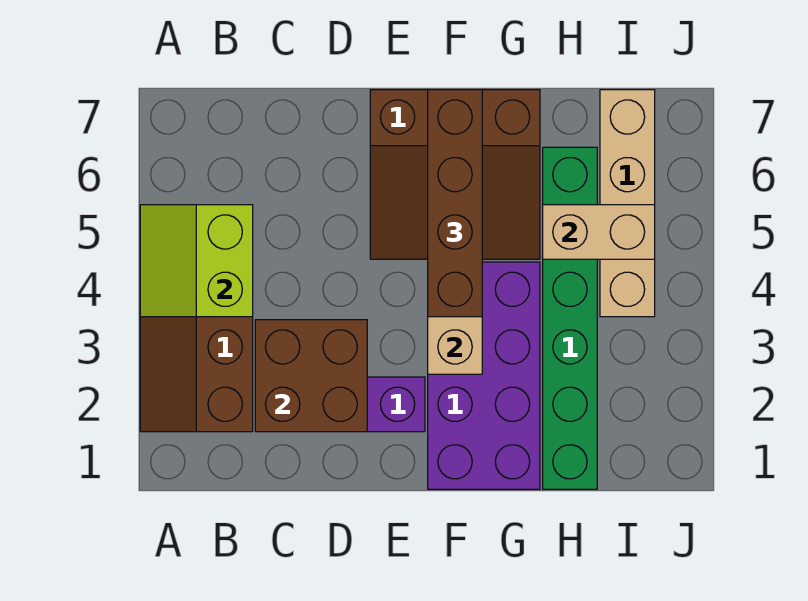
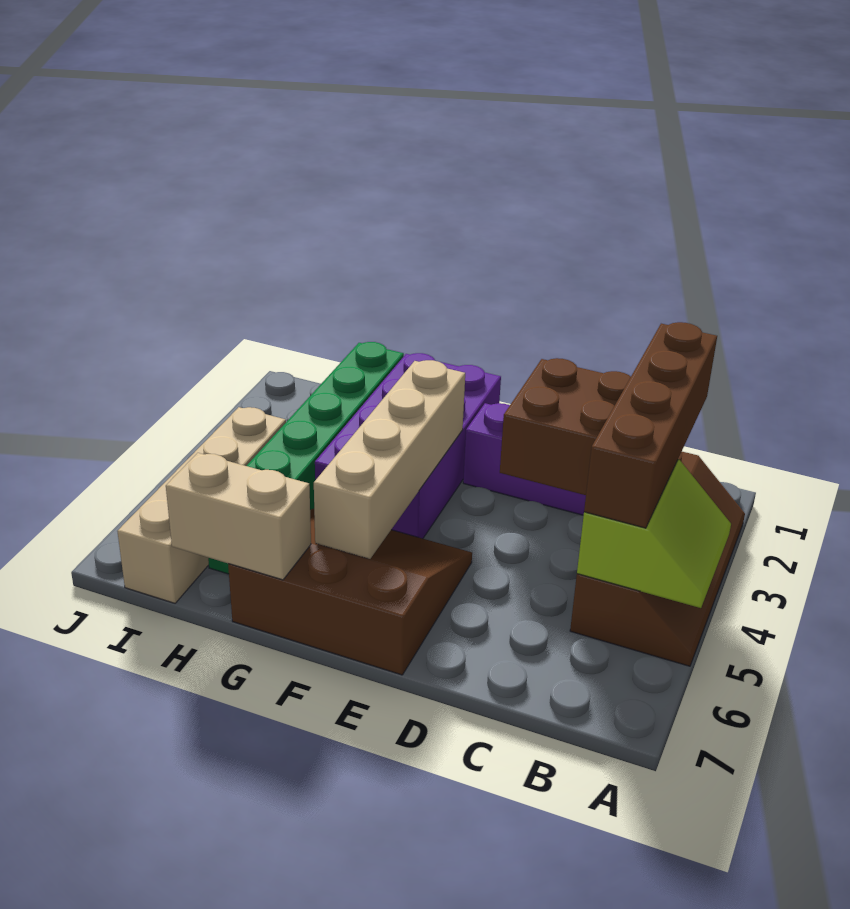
brown brick F4:F7 level 3 -> brown brick B2:B5 level 3
tan brick H5:I5 level 2 -> tan brick G7:H7 level 2

